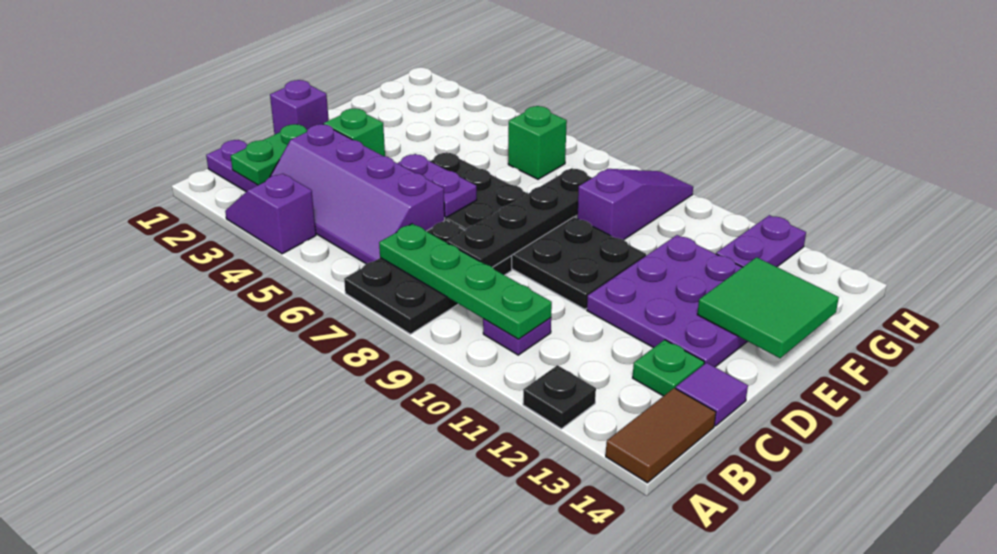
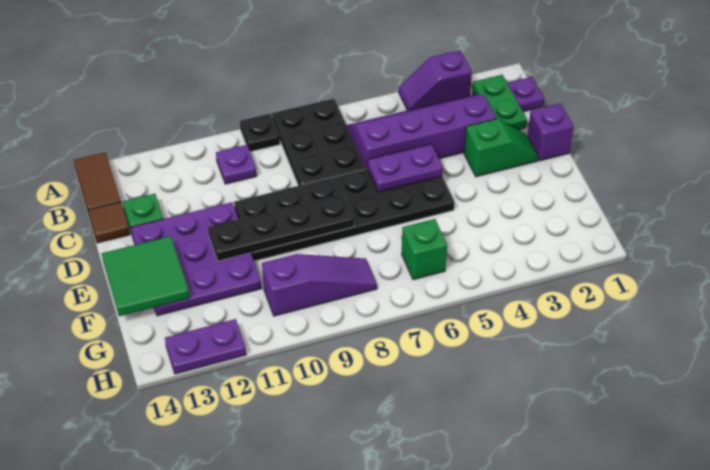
purple slope A3:A4 level 1 top 4 -> purple slope A3:A4 level 1 top 3
black plate A12 level 1 -> black plate A9 level 1
green plate B7:B10 level 2 -> none
black plate C8:F8 level 2 -> black plate E8:E11 level 2
purple tile C14 level 1 -> brown tile C14 level 1
purple slope F9:H9 level 1 top F -> purple slope G8:G10 level 1 top 10
purple plate G12:H12 level 1 -> purple plate H12:H13 level 1

